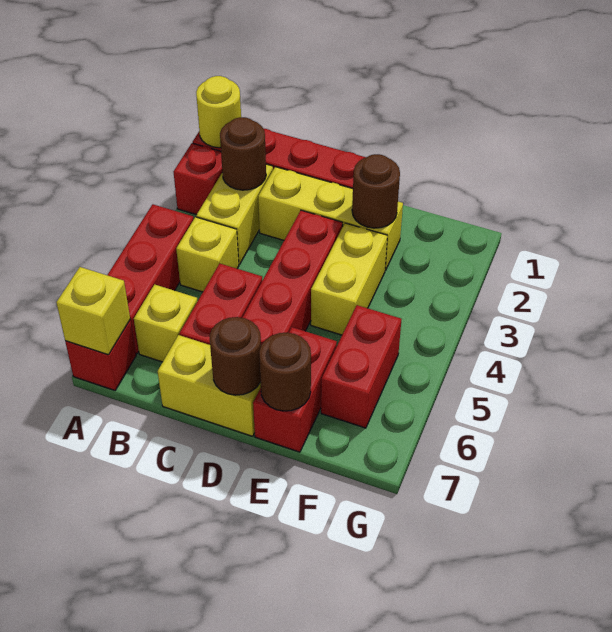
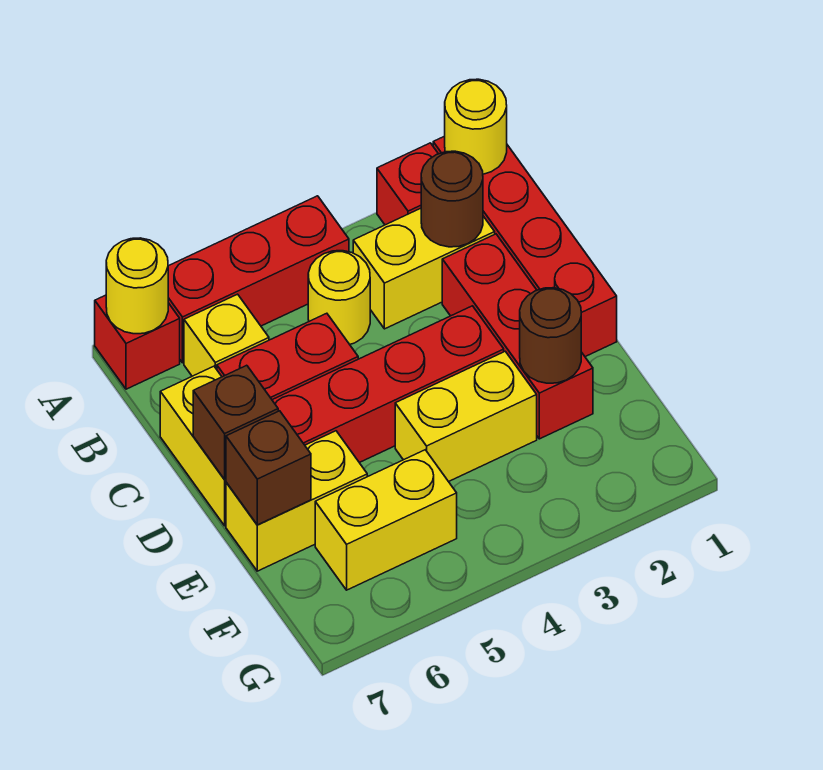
yellow brick A7 level 2 -> yellow round brick A7 level 2
yellow brick B4 level 1 -> yellow round brick B4 level 1
yellow brick C2:E2 level 1 -> red brick C2:E2 level 1
brown round brick D7 level 2 -> brown brick D7 level 2
red brick E6:E7 level 1 -> yellow brick E6:E7 level 1
brown round brick E7 level 2 -> brown brick E7 level 2
red brick F5:F6 level 1 -> yellow brick F5:F6 level 1

